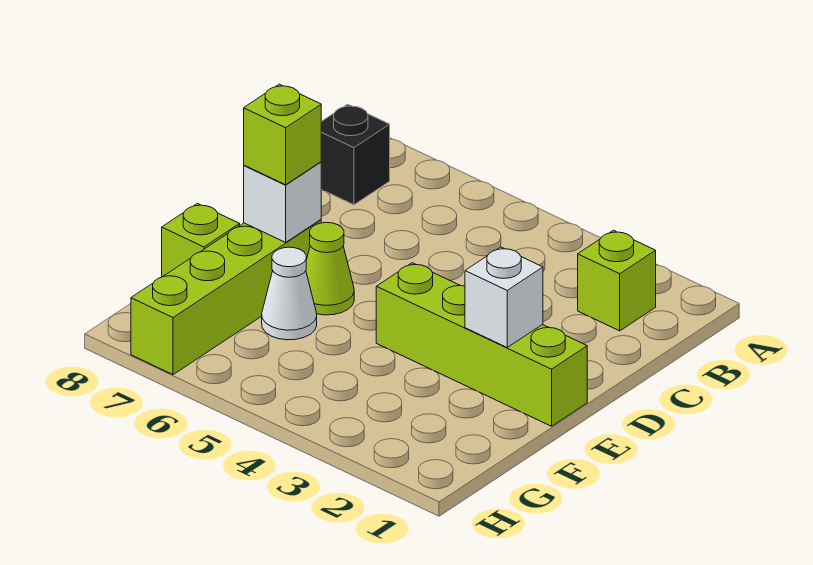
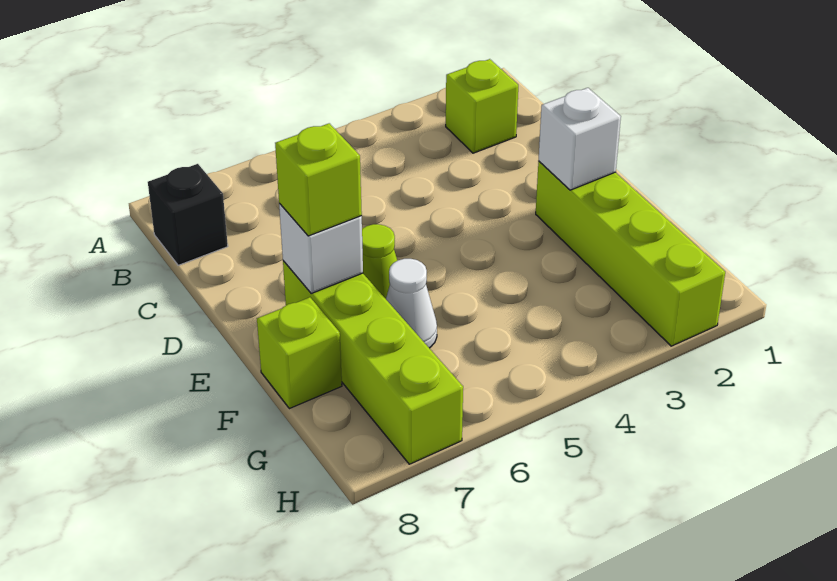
lime brick E1:E4 level 1 -> lime brick E2:H2 level 1

